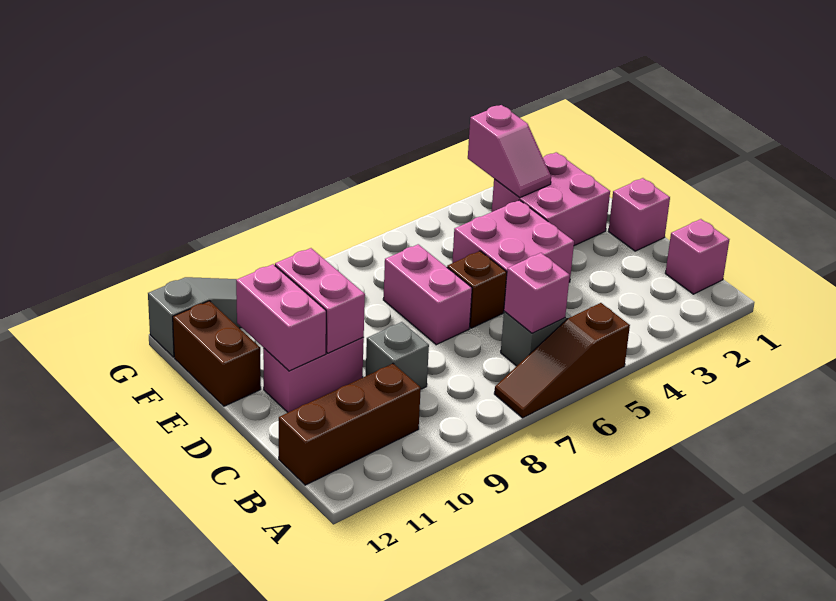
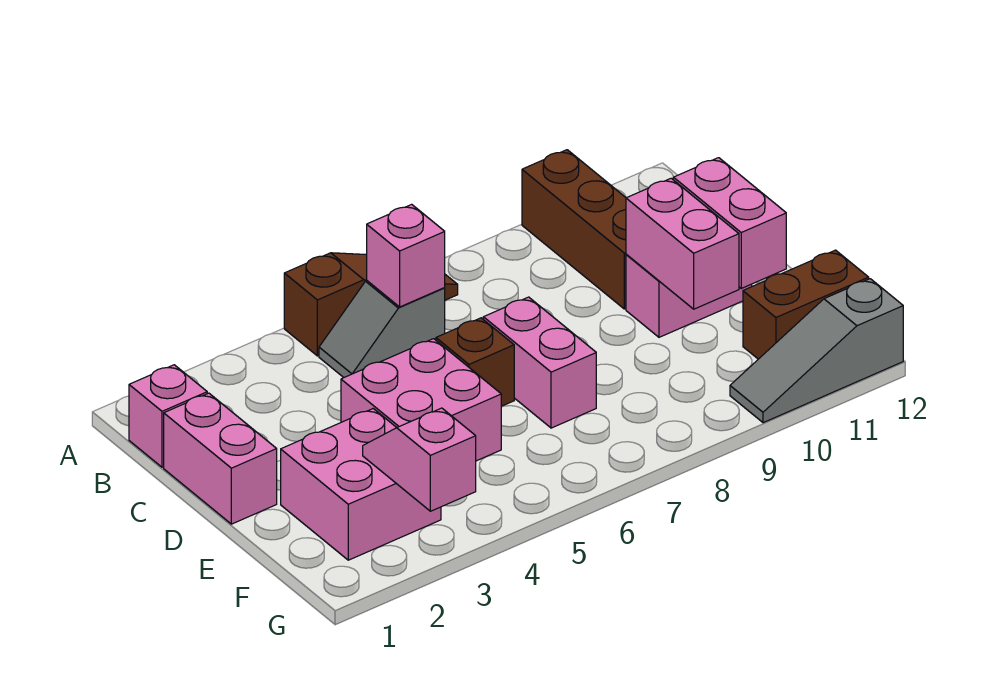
brown brick B10:B12 level 1 -> brown brick A10:C10 level 1
grey brick C9 level 1 -> none
pink brick D1 level 1 -> pink brick C1:D1 level 1
brown brick E12:F12 level 1 -> brown brick F11:F12 level 1

